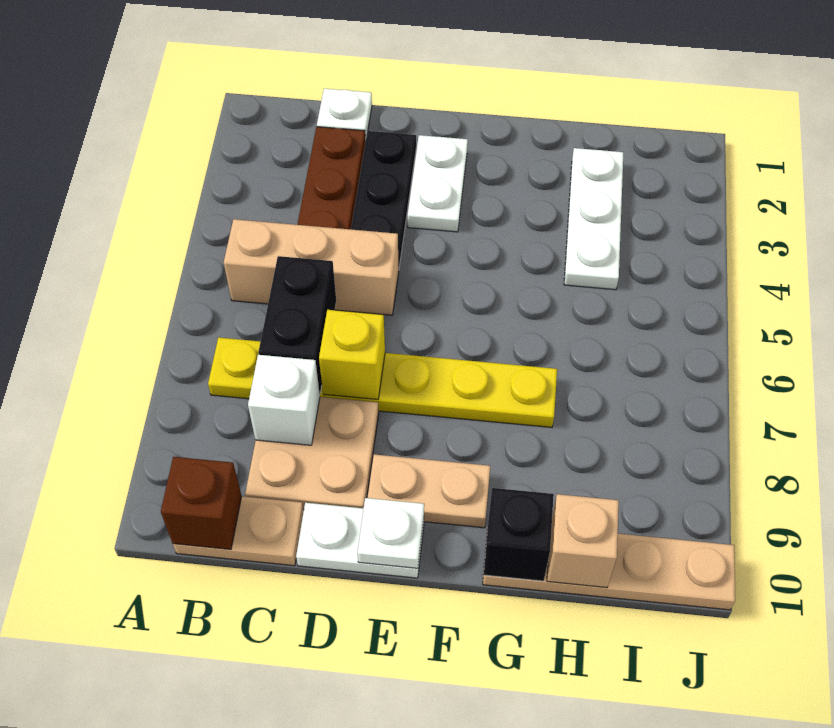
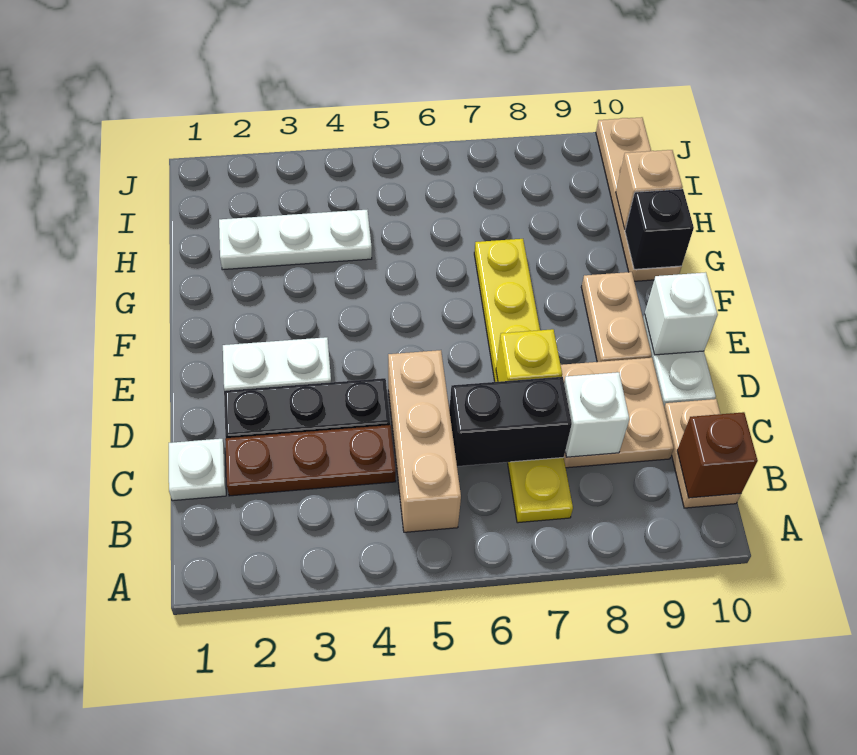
white plate E10 level 2 -> white brick E10 level 2

